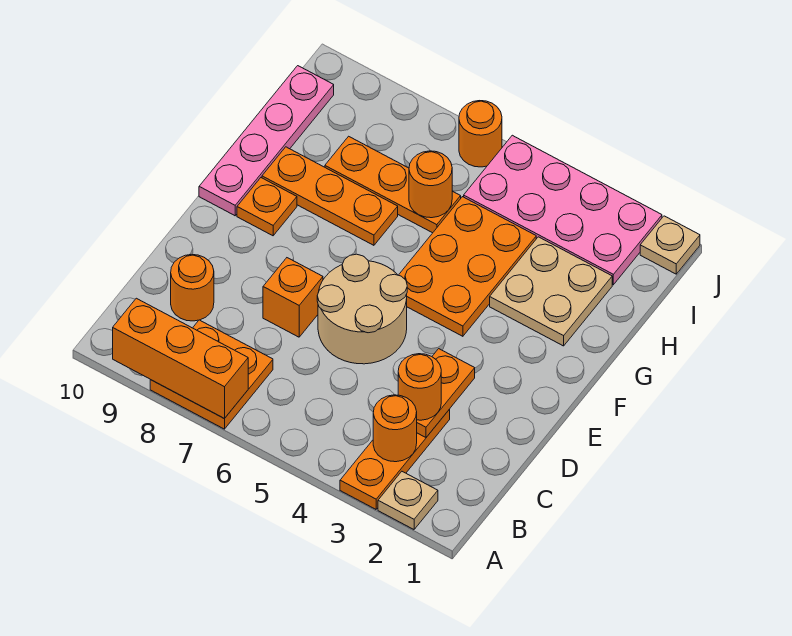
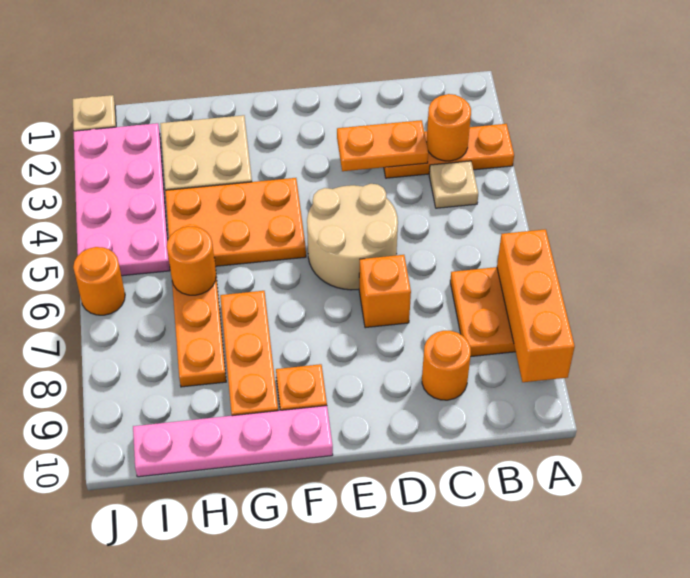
tan plate A2 level 1 -> tan plate B4 level 1
orange round brick C3 level 3 -> none

